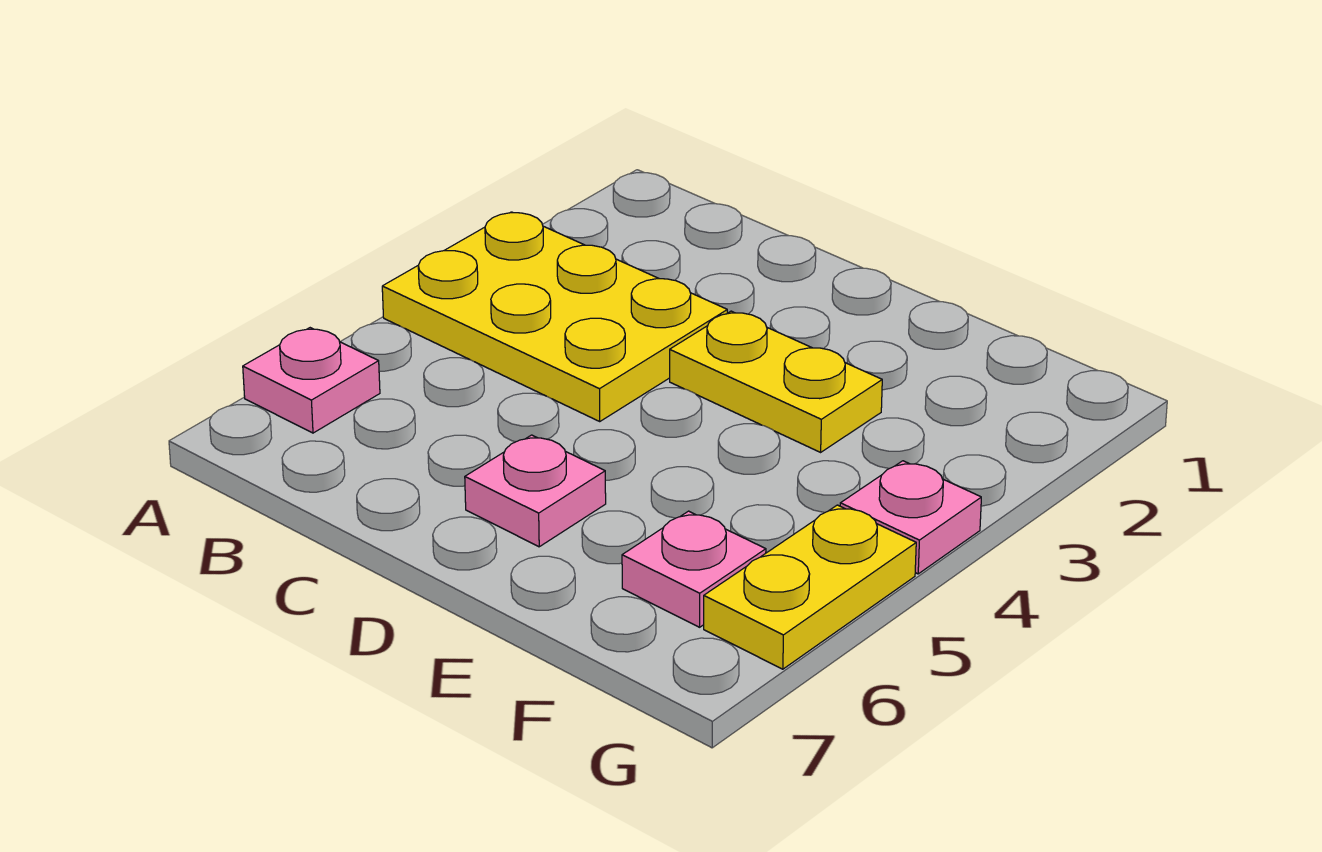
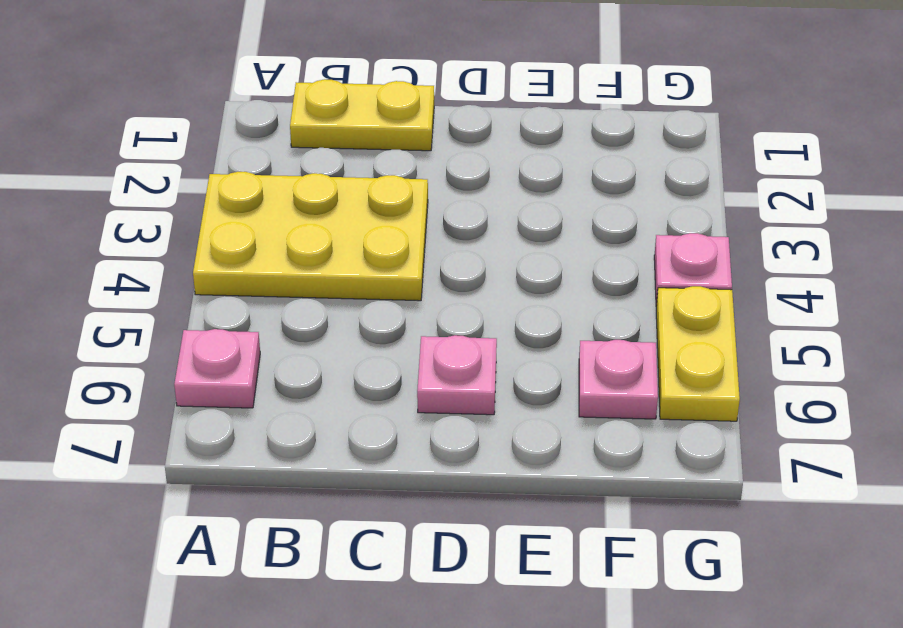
yellow plate D3:E3 level 1 -> yellow plate B1:C1 level 1

